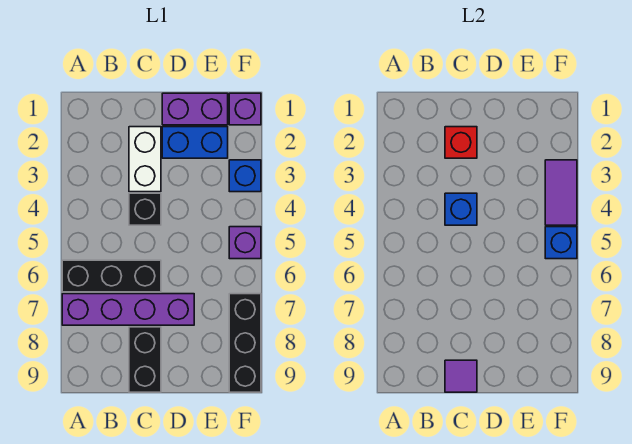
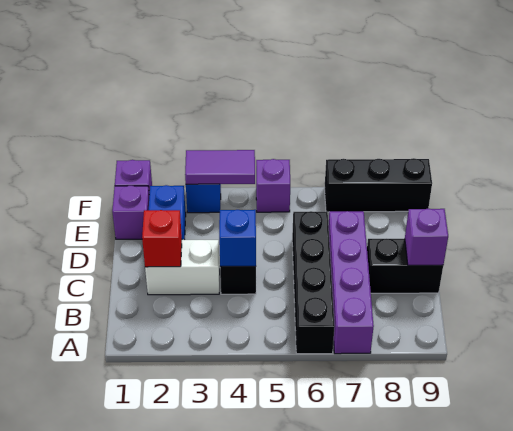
black brick A6:C6 level 1 -> black brick A6:D6 level 1
purple tile C9 level 2 -> purple brick C9 level 2
purple brick D1:E1 level 1 -> purple brick E1 level 1
blue brick F5 level 2 -> none

